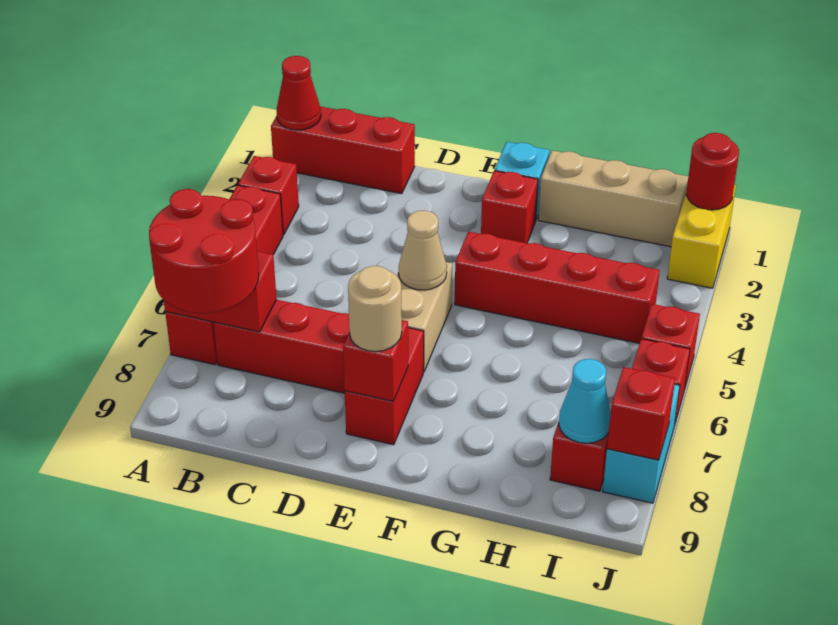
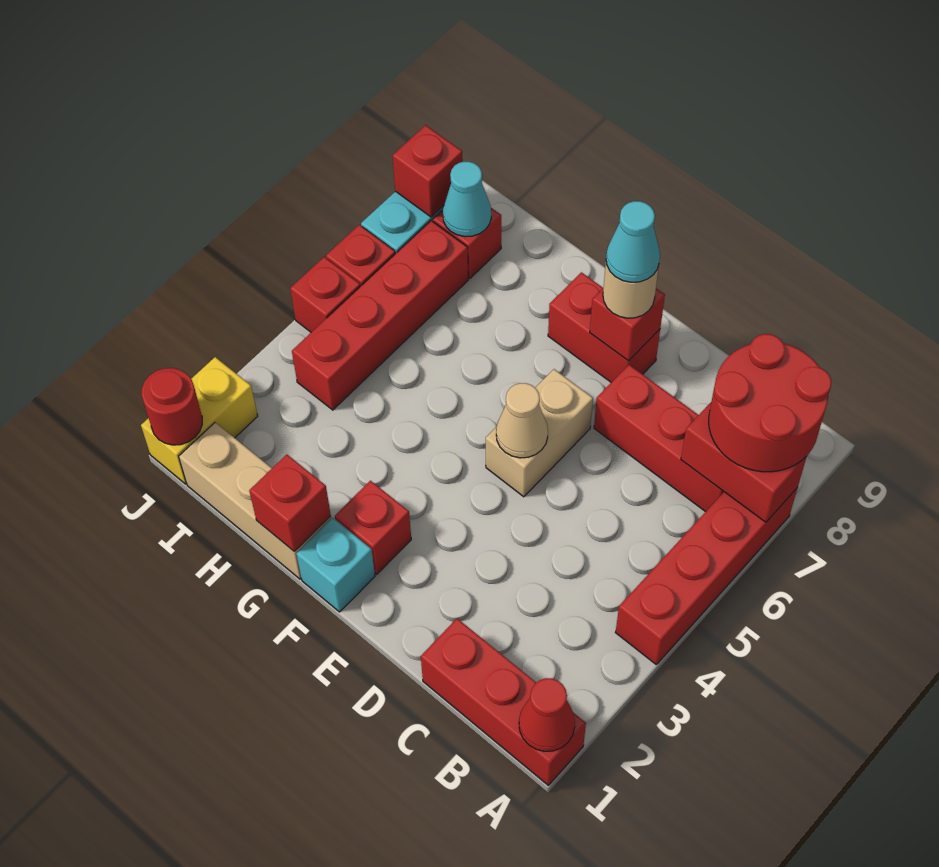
red brick A3 level 1 -> red brick G1 level 2
red brick E7:E8 level 1 -> red brick E8:F8 level 1
none -> cyan cone E8 level 4
red brick F4:I4 level 1 -> red brick I4:I7 level 1

